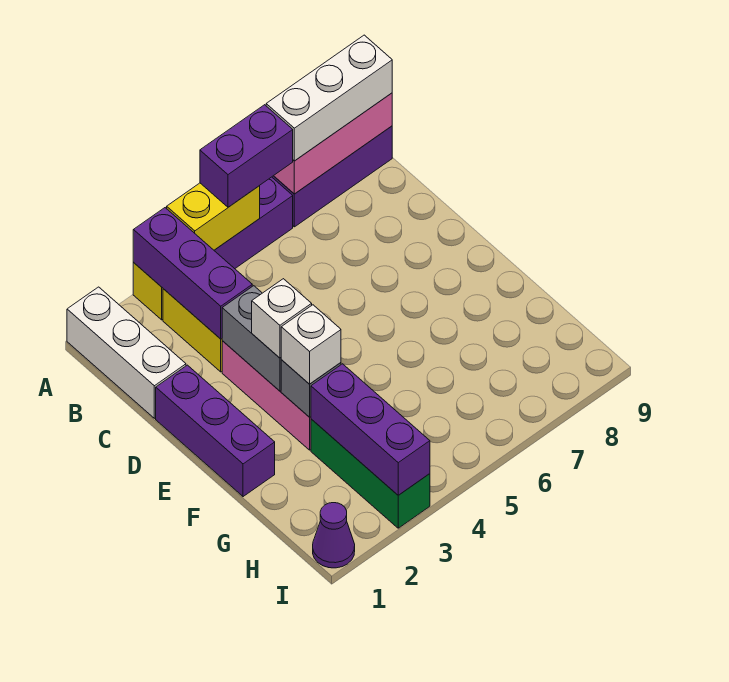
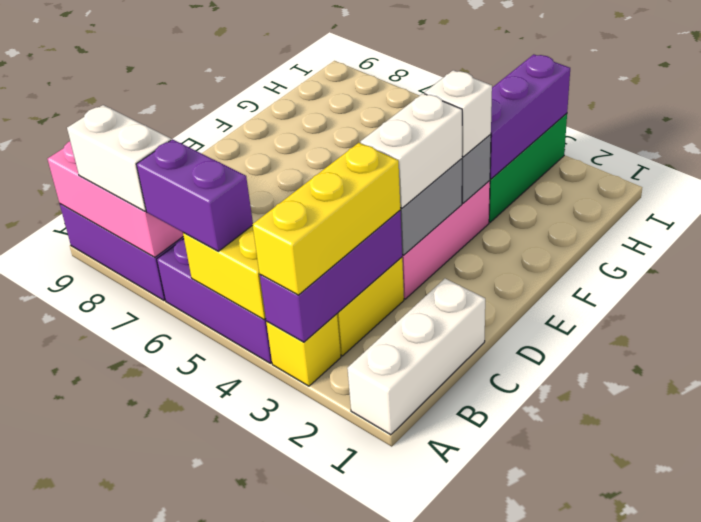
none -> yellow brick A3:C3 level 3
white brick A7:A9 level 3 -> white brick A7:A8 level 3
purple brick D1:F1 level 1 -> none
white brick E3 level 3 -> white brick D3:E3 level 3
purple cone I1 level 1 -> none

